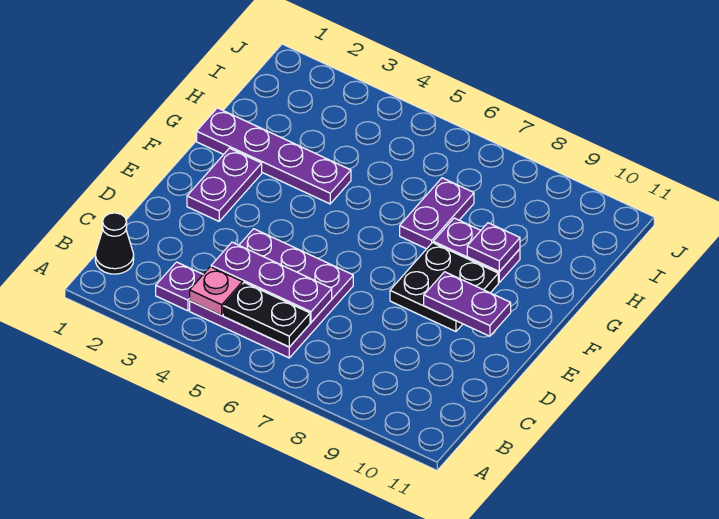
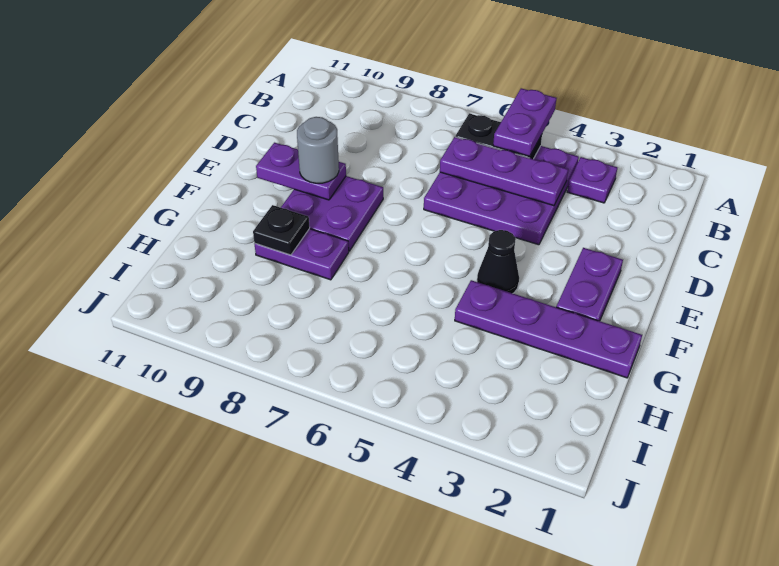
black cone B1 level 1 -> black cone F4 level 1
pink plate B4 level 2 -> none
black plate E8:F9 level 1 -> purple plate E8:F9 level 1
none -> grey round brick E9 level 3
purple plate G7:H7 level 1 -> purple plate A5:B5 level 3
purple plate G9 level 2 -> black plate G9 level 2

